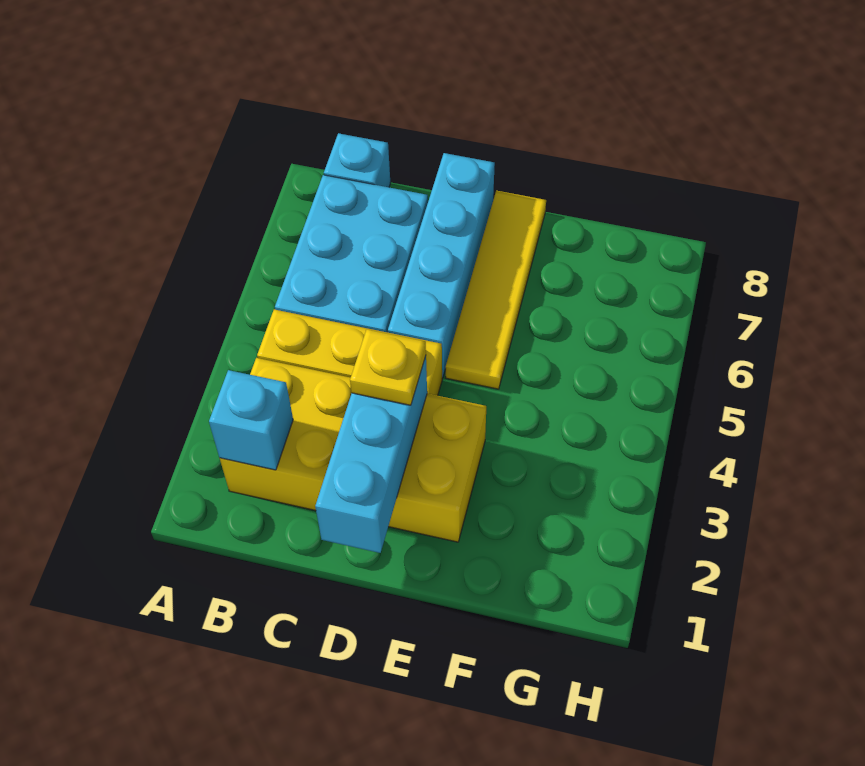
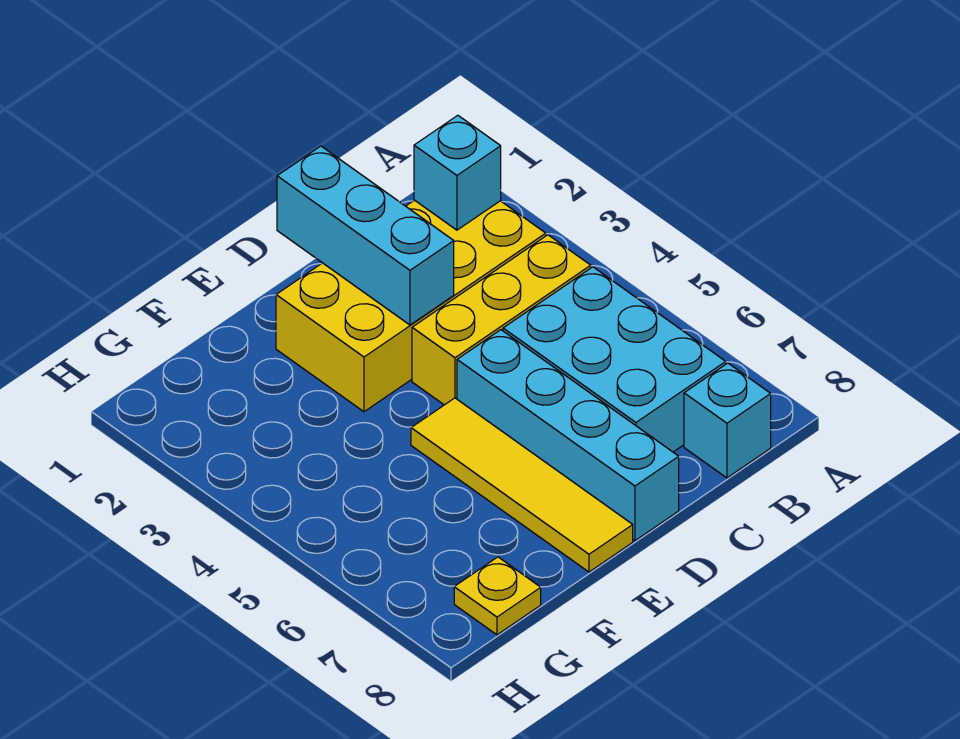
yellow plate D3 level 3 -> yellow plate G8 level 1

